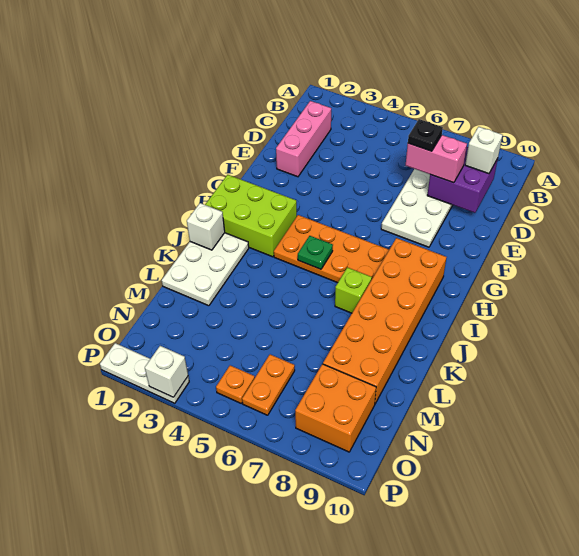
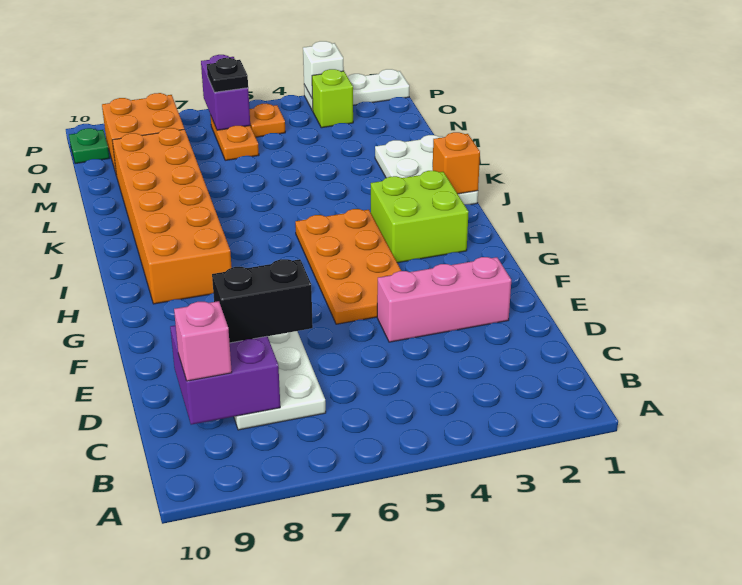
pink brick C2:E2 level 1 -> pink brick E2:E4 level 1
white brick C9 level 3 -> pink brick C9 level 3
pink brick D7:D8 level 3 -> black brick D7:D8 level 3
black plate D7 level 4 -> black plate O6 level 3
lime brick H1:I3 level 1 -> lime brick H2:I3 level 1
orange plate H4:I7 level 1 -> orange plate F4:I5 level 1
green plate I5 level 2 -> green plate O10 level 1
white brick J1 level 2 -> orange brick J1 level 2
lime brick J7 level 1 -> lime brick O3 level 1
none -> purple brick O6:P6 level 2

